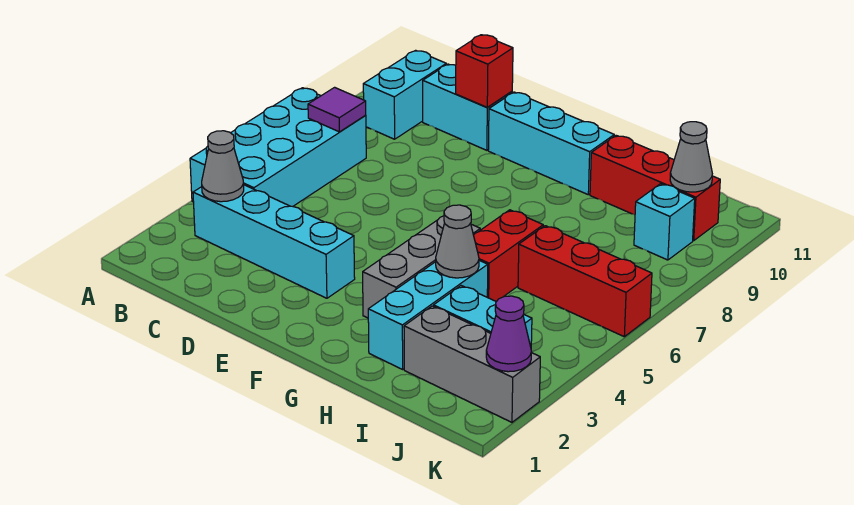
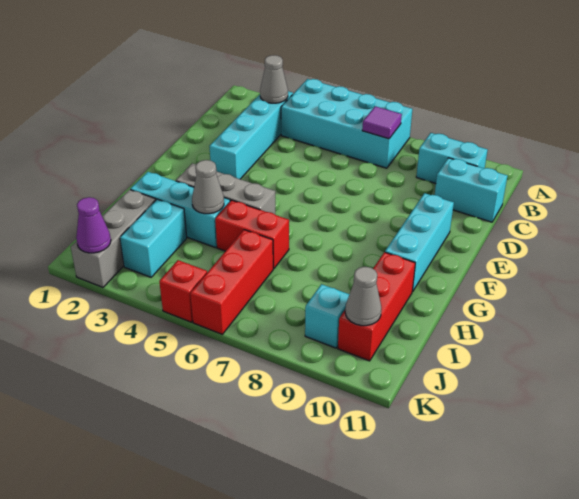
cyan brick C10:D10 level 1 -> cyan brick C10:C11 level 1
red brick D10 level 2 -> red brick K5 level 1

